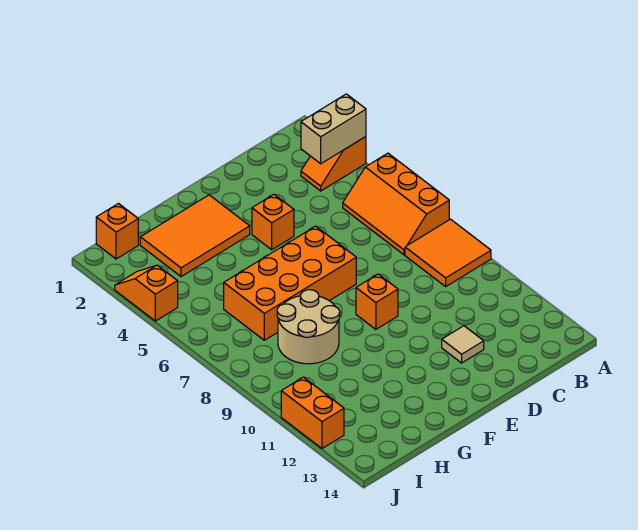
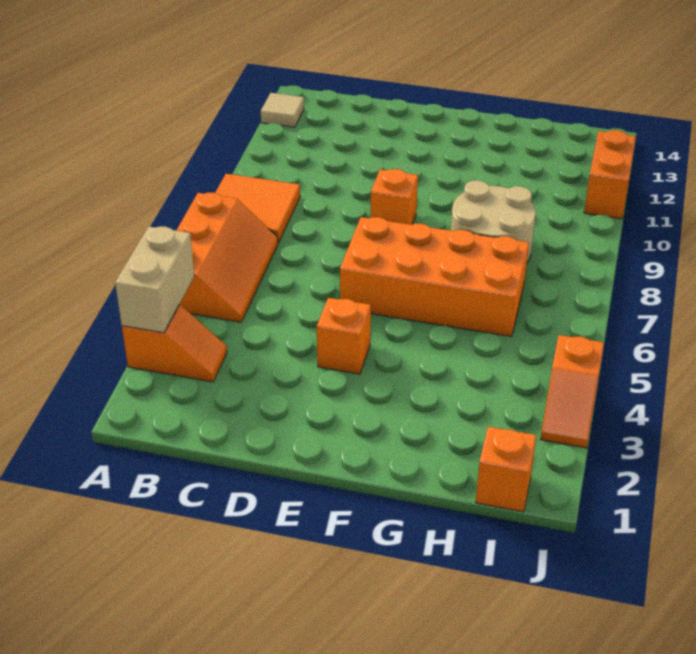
tan brick A3:B3 level 2 -> tan brick A3:A4 level 2
tan tile D12 level 1 -> tan tile A13 level 1
orange tile F2:H3 level 1 -> none

